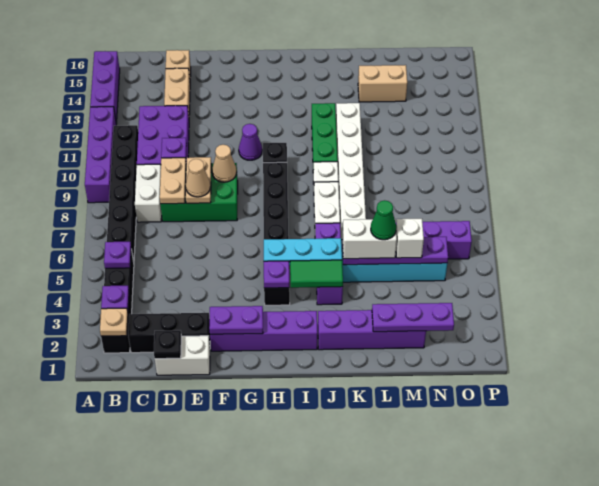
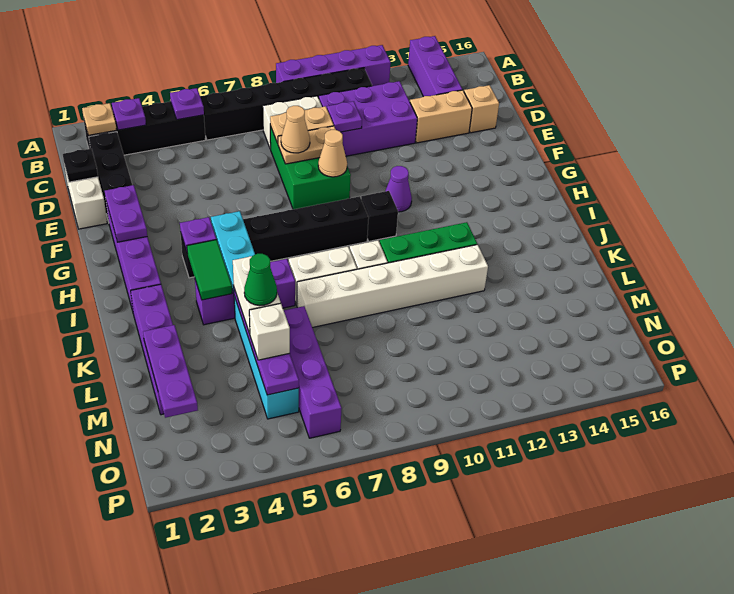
purple brick A13:A15 level 1 -> purple brick A14:C14 level 1
tan brick L14:M14 level 1 -> none

